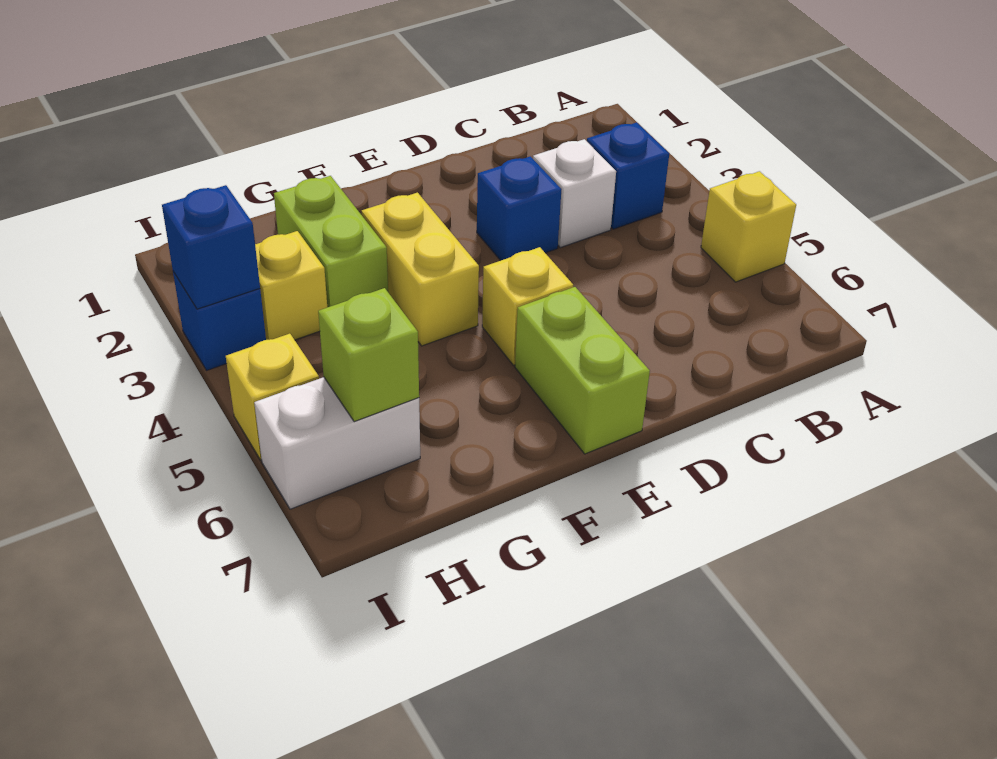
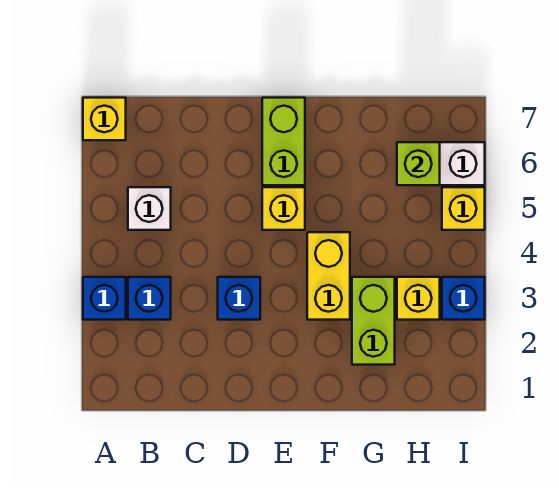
yellow brick A5 level 1 -> yellow brick A7 level 1
white brick C3 level 1 -> white brick B5 level 1
blue brick I3 level 2 -> blue brick A3 level 1

